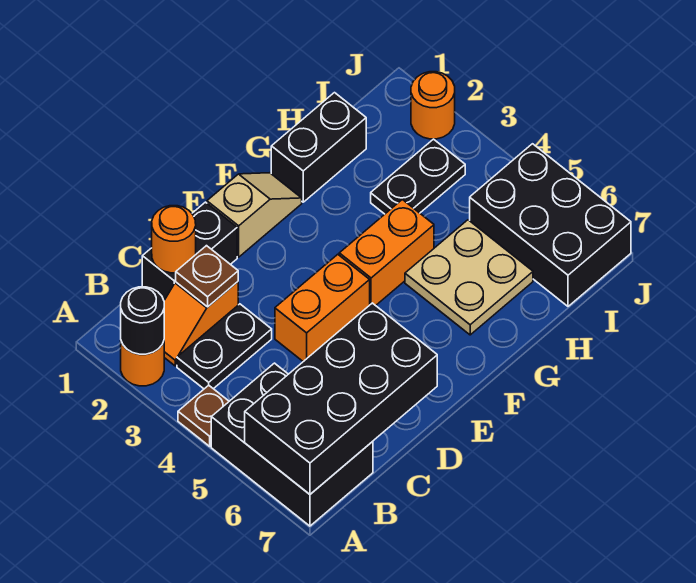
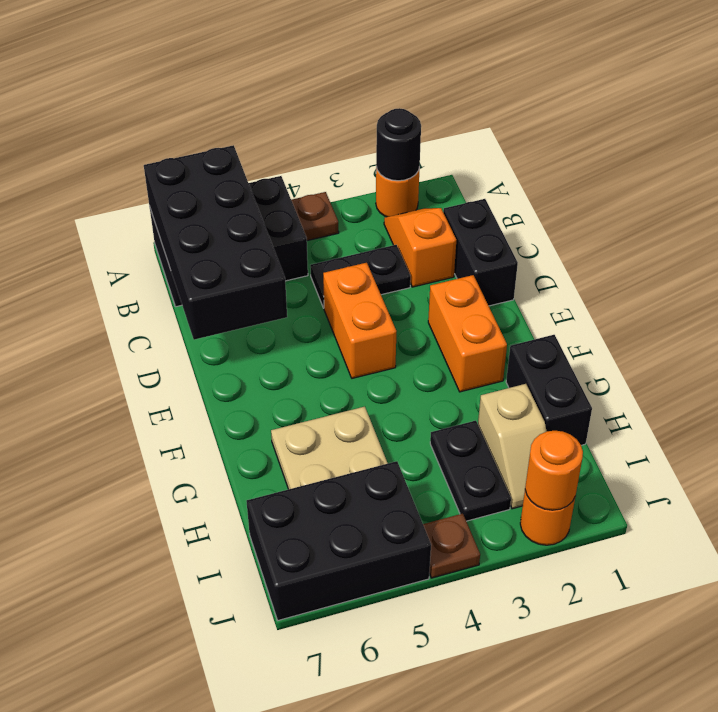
black plate B3:C3 level 1 -> black plate C3:C4 level 1
orange round brick C1 level 2 -> orange round brick J2 level 2
brown plate C2 level 2 -> brown plate J4 level 1
tan slope E1:F1 level 1 top E -> tan slope H2:I2 level 1 top H
orange brick F4:G4 level 1 -> orange brick E2:F2 level 1

